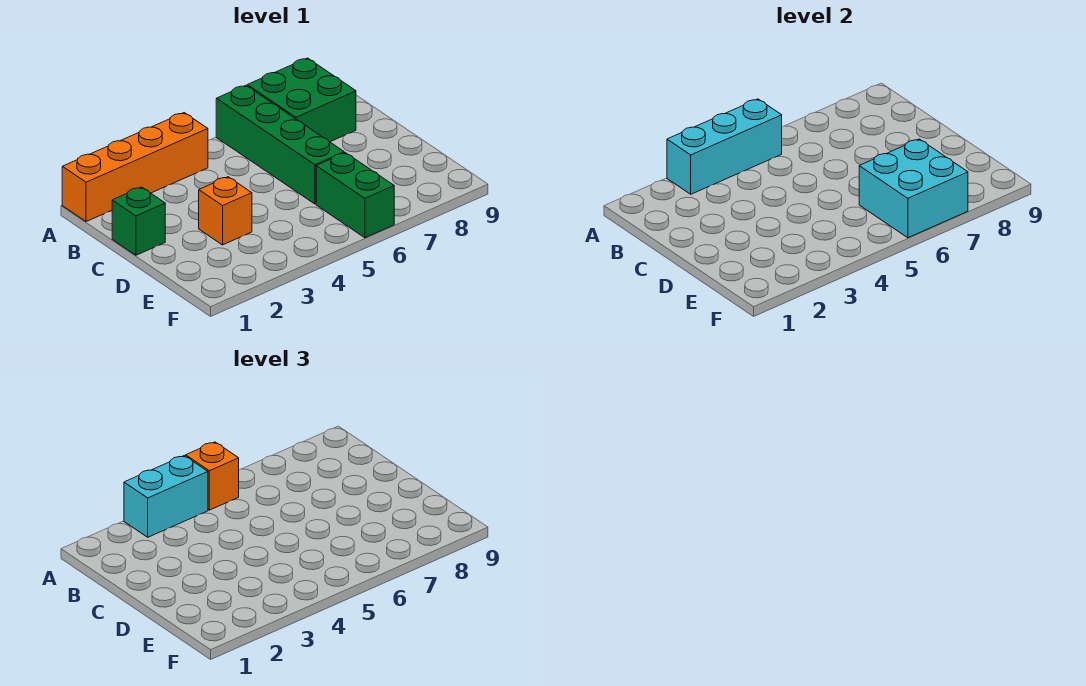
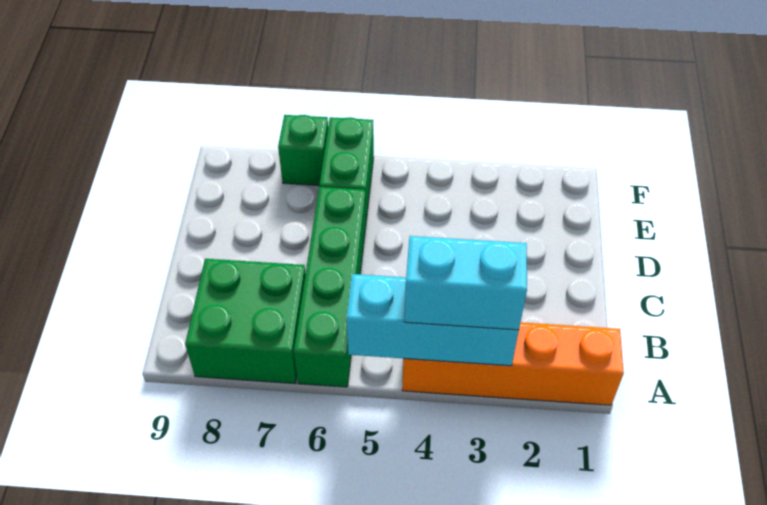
orange brick A5 level 3 -> none
green brick C1 level 1 -> green brick F7 level 1
orange brick D3 level 1 -> none
cyan brick E6:F7 level 2 -> none

